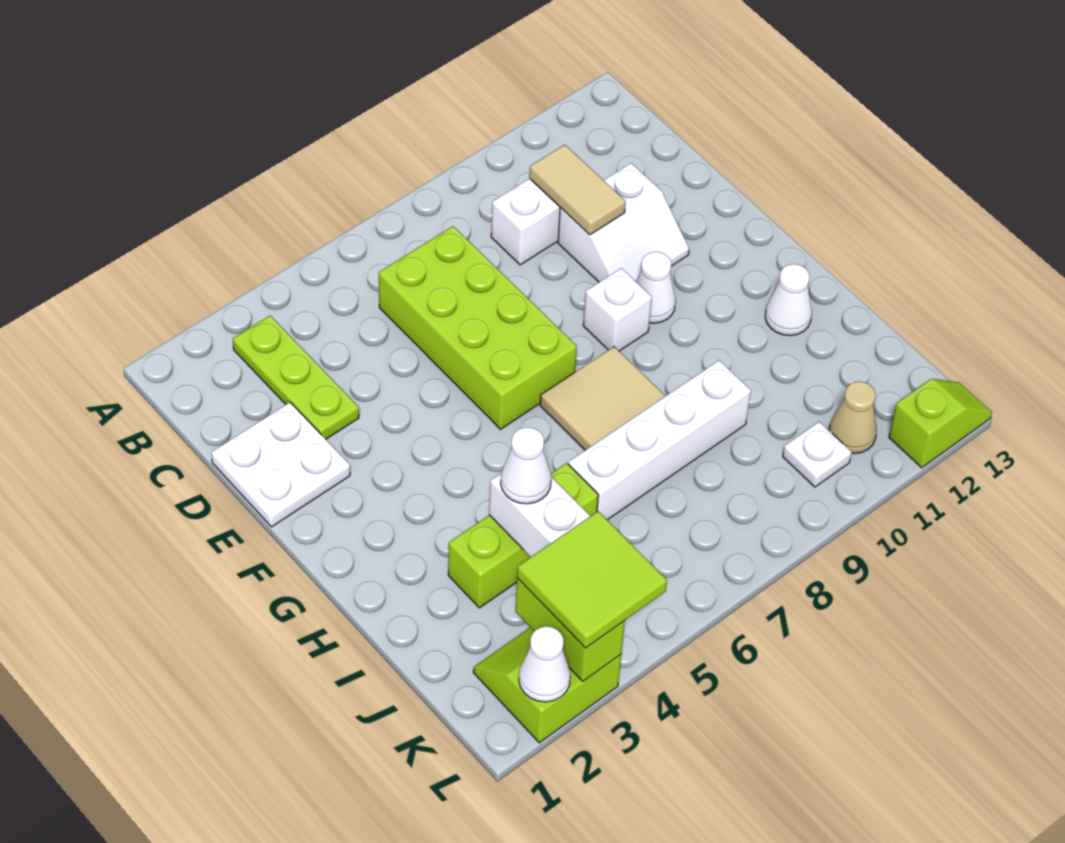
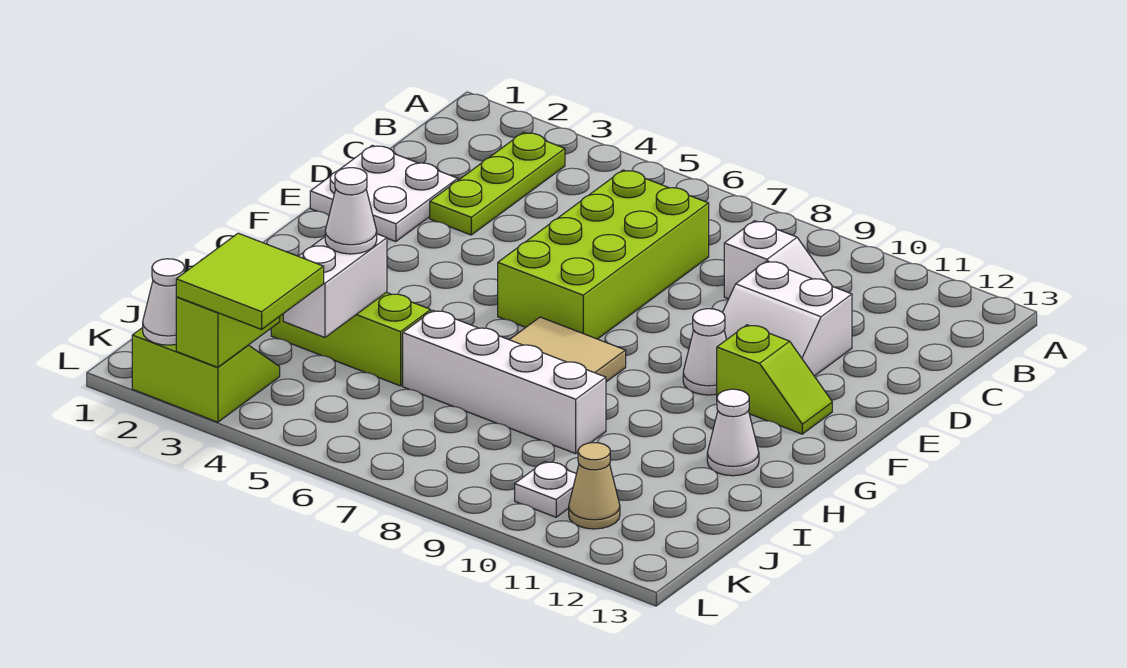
tan tile C10:D10 level 2 -> none
white brick F9 level 1 -> none
lime slope L12:L13 level 1 top 12 -> lime slope F11:F12 level 1 top 11

